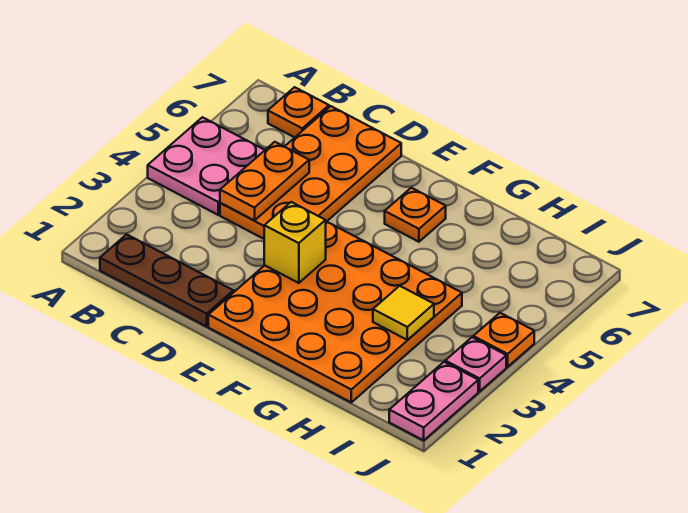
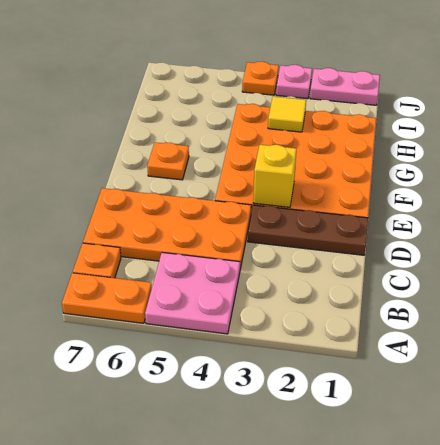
brown plate B1:D1 level 1 -> brown plate D1:D3 level 1
orange plate C4:C5 level 2 -> orange plate A6:A7 level 1

